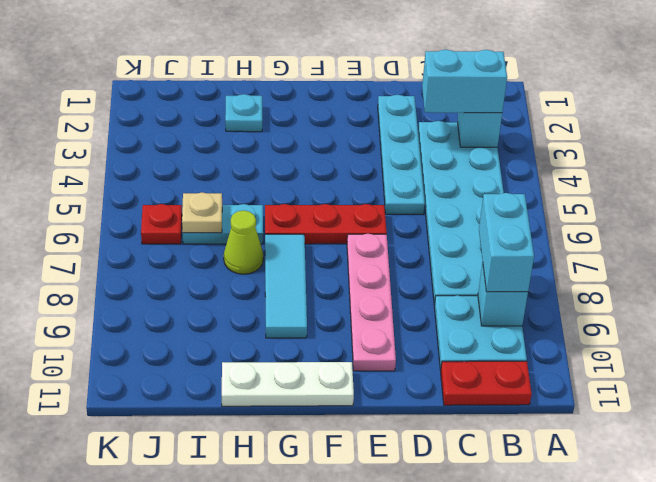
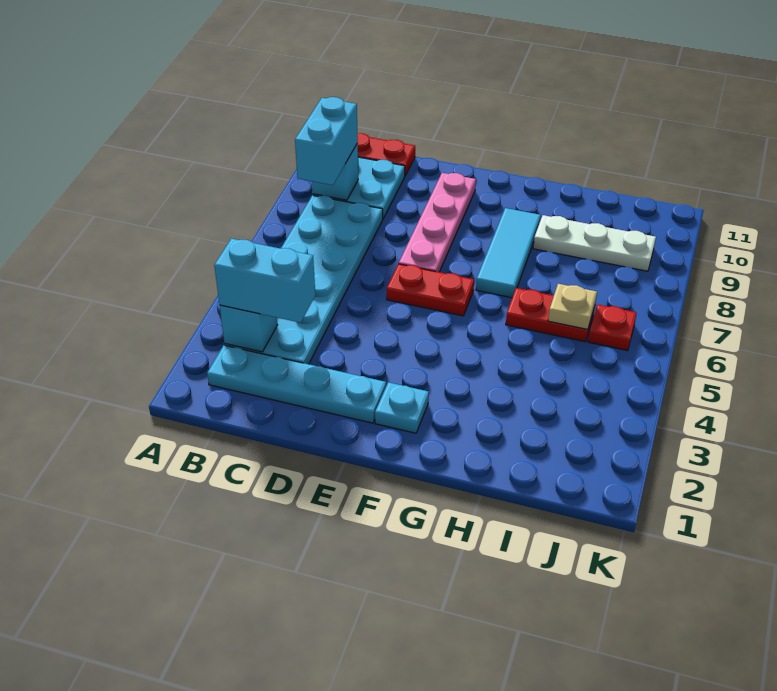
cyan plate D2:D5 level 1 -> cyan plate B2:E2 level 1
red plate E6:G6 level 1 -> red plate E6:F6 level 1
white plate F11:H11 level 1 -> white plate H9:J9 level 1
cyan plate H2 level 1 -> cyan plate F2 level 1
cyan plate H6:I6 level 1 -> red plate H6:I6 level 1
lime cone H7 level 1 -> none

